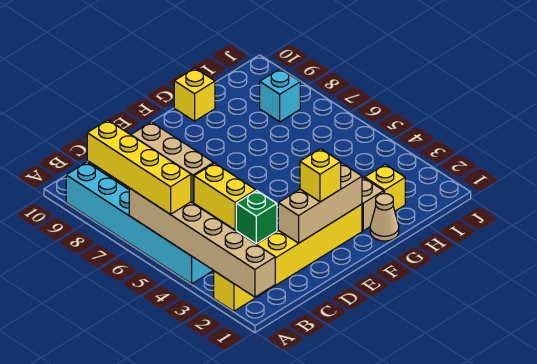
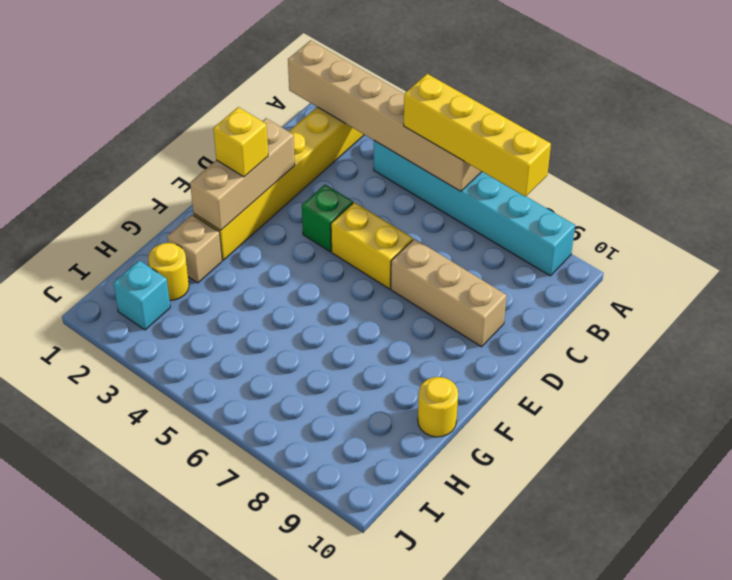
tan cone G1 level 1 -> none
yellow brick G10 level 1 -> yellow round brick G10 level 1
yellow brick H2 level 1 -> yellow round brick H2 level 1
cyan brick I8 level 1 -> cyan brick I2 level 1

